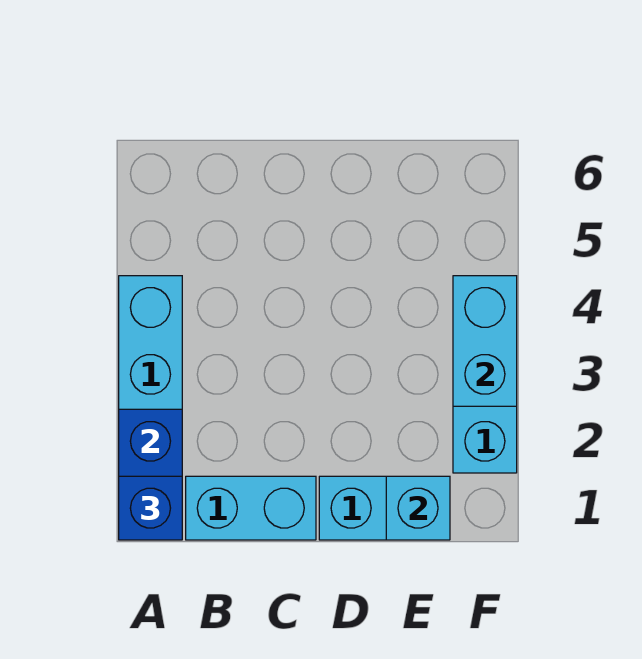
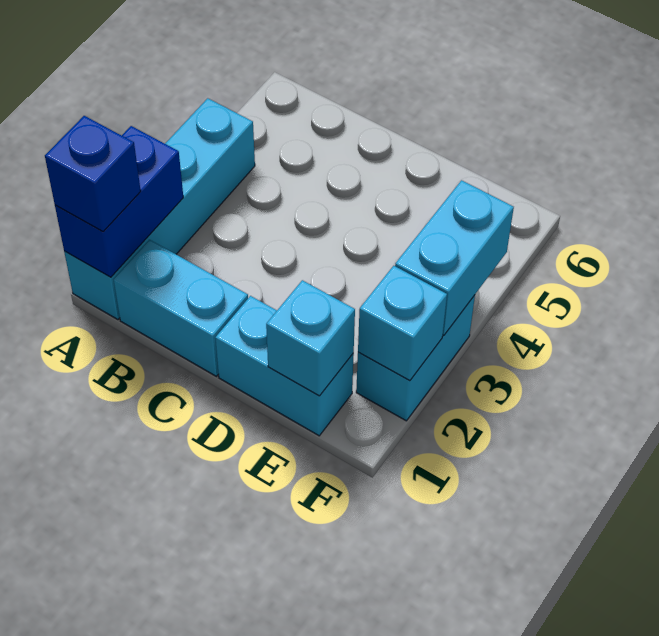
none -> cyan brick F2 level 2

